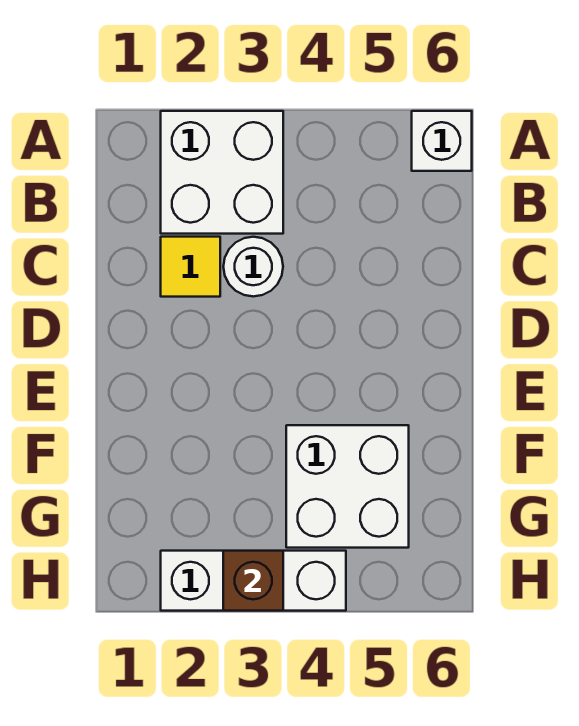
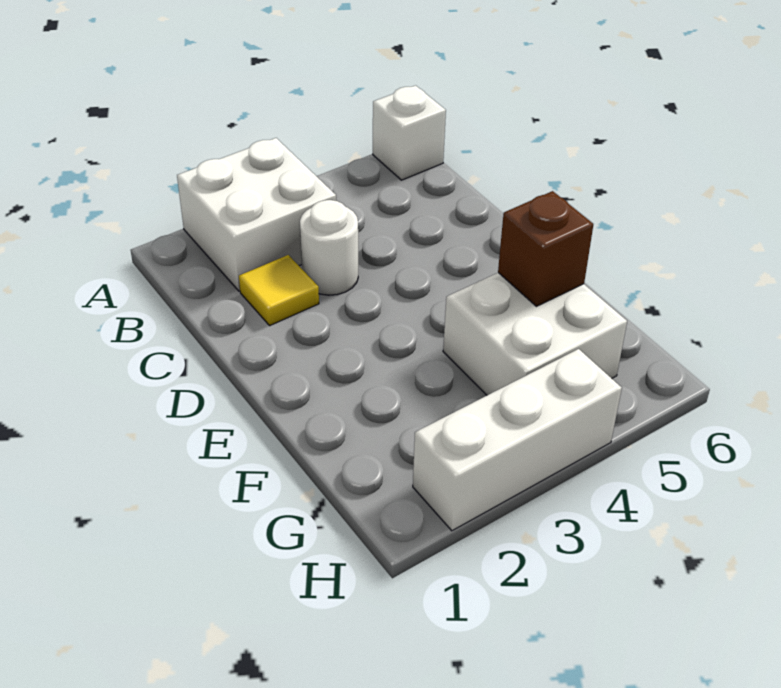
brown brick H3 level 2 -> brown brick F5 level 2

